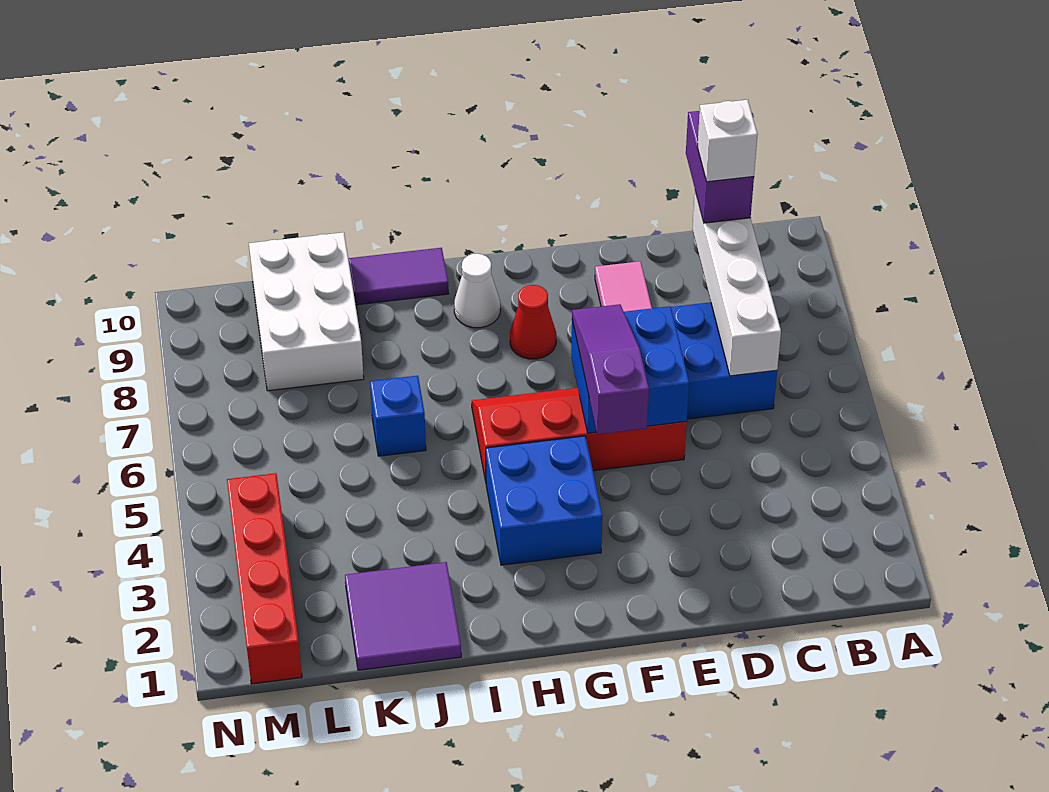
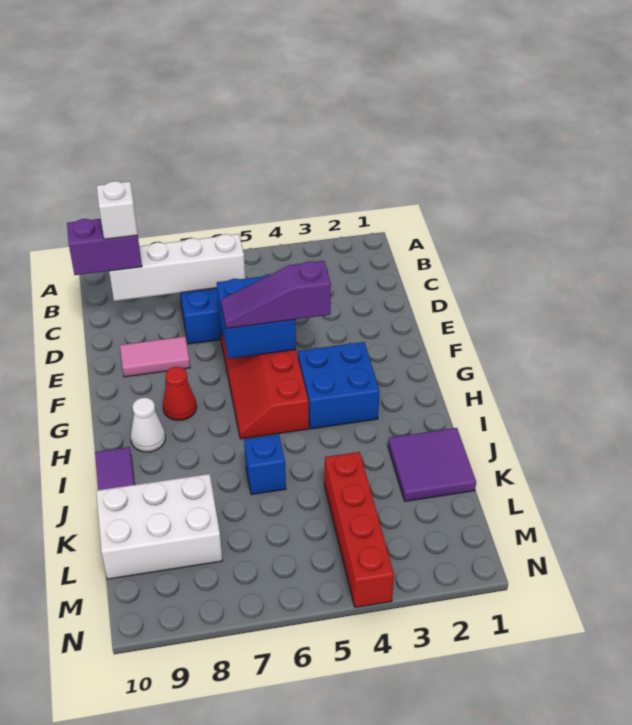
red brick M1:M4 level 1 -> red brick K4:N4 level 1

